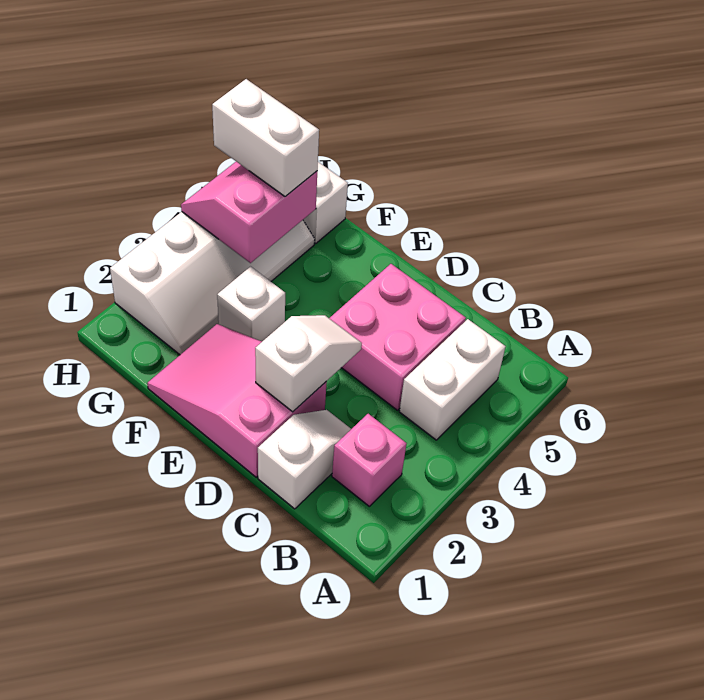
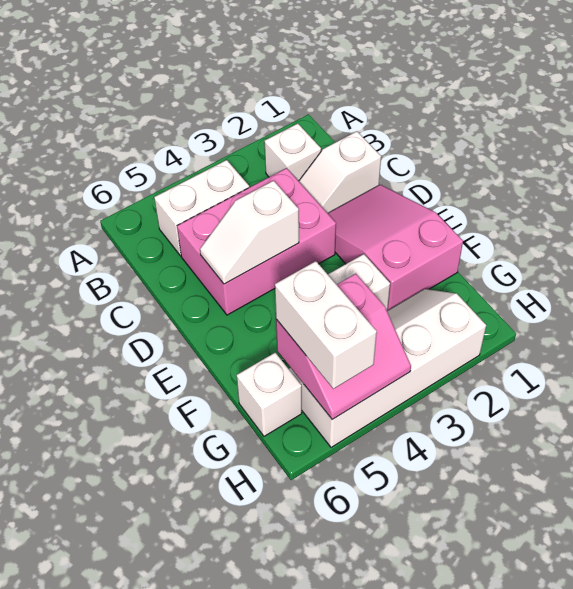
pink brick B2 level 1 -> white brick B2 level 1
pink brick C4:D5 level 1 -> pink brick C3:D5 level 1
pink slope D1:F2 level 1 top D -> pink slope D1:F2 level 1 top F
white slope D2:D3 level 2 top 2 -> white slope D4:D5 level 2 top 4

